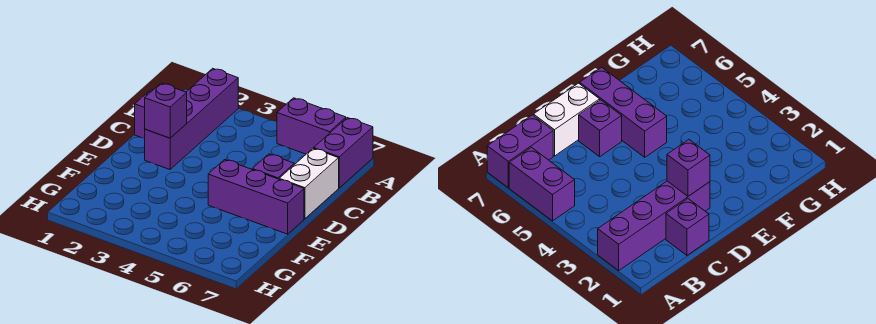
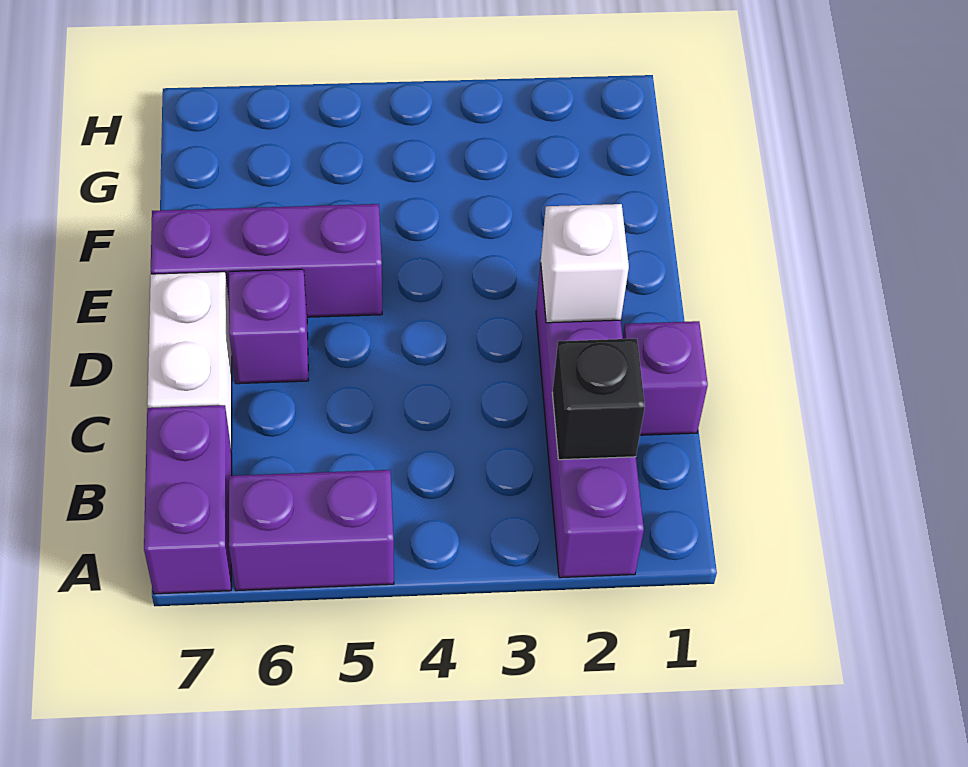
none -> black brick B2 level 2
purple brick D2 level 2 -> white brick D2 level 2

